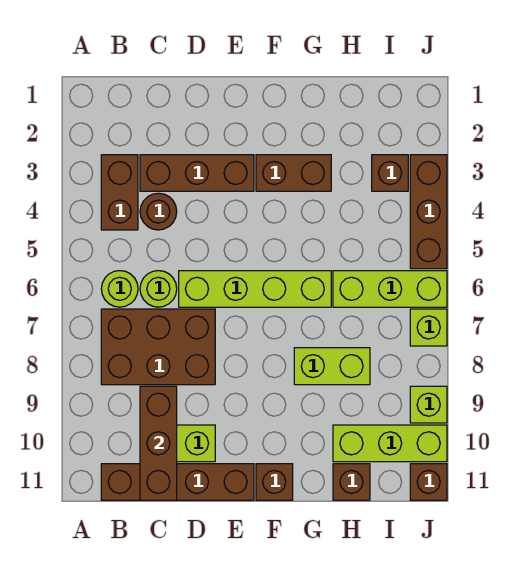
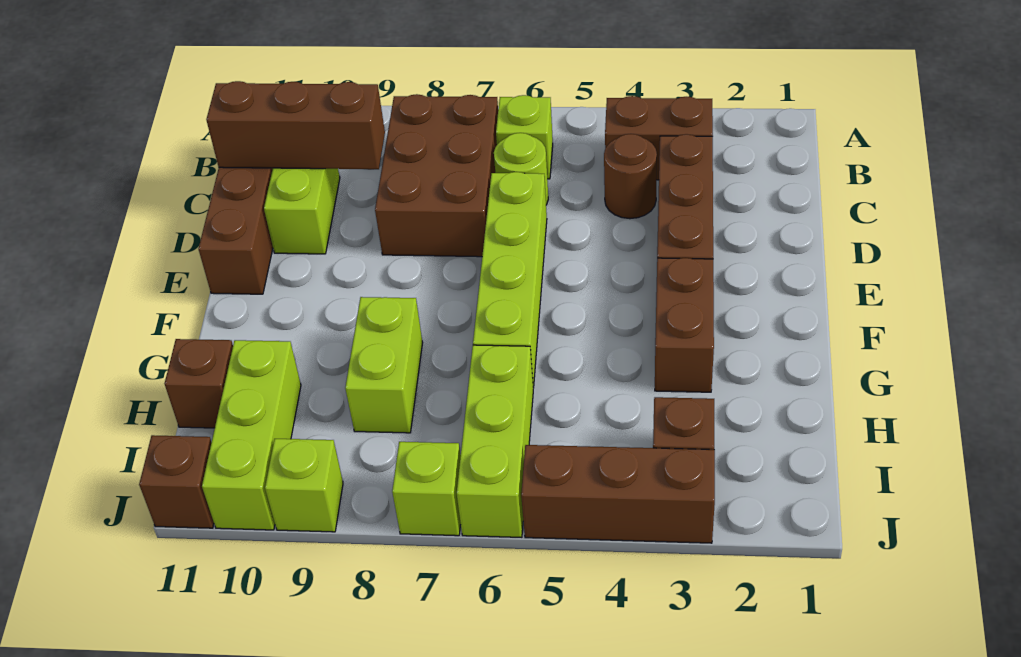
lime round brick B6 level 1 -> lime brick B6 level 1
brown brick F11 level 1 -> none

